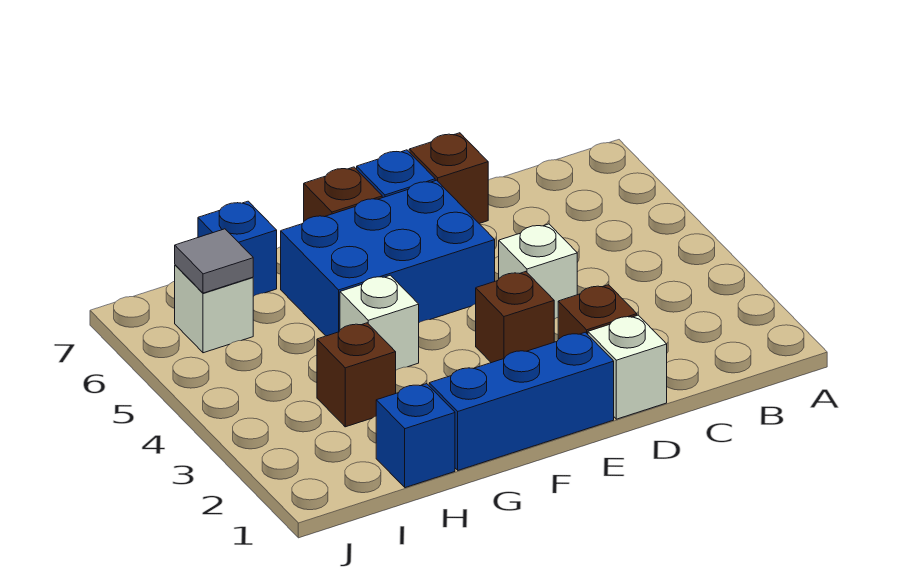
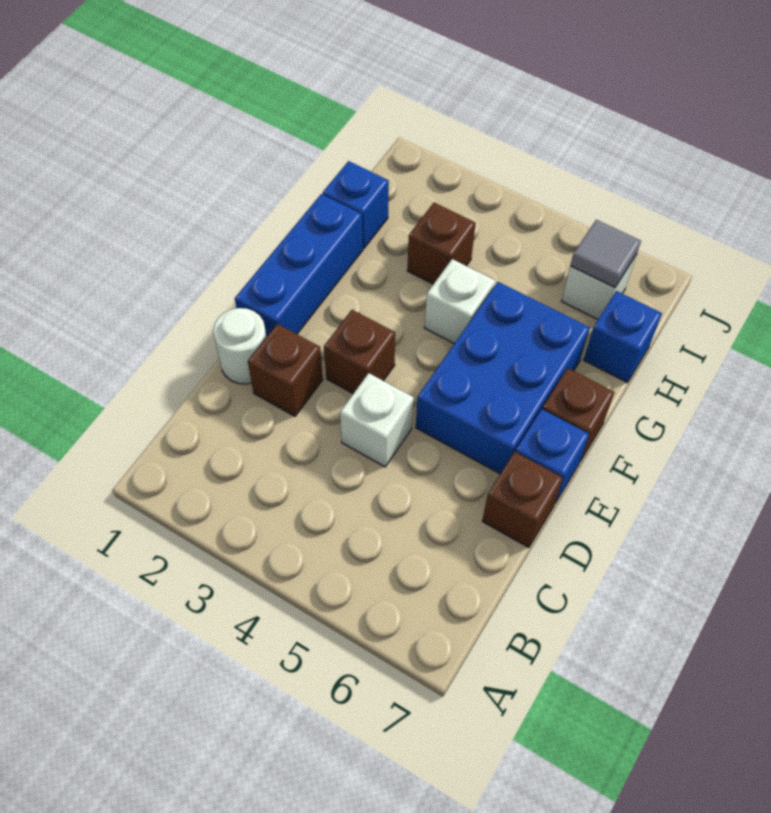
white brick D1 level 1 -> white round brick D1 level 1

